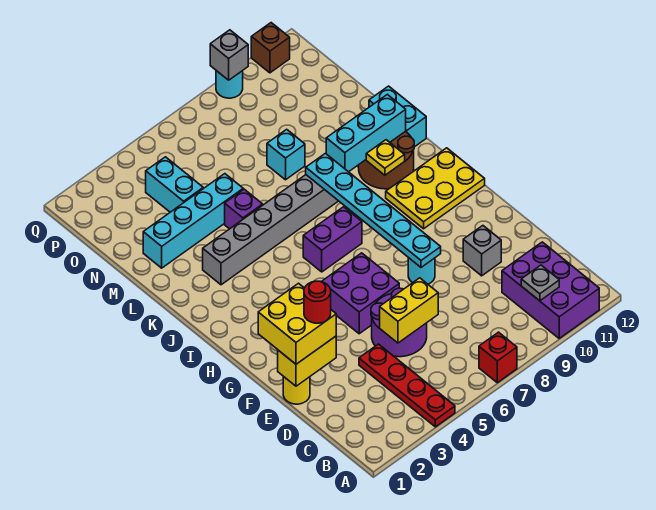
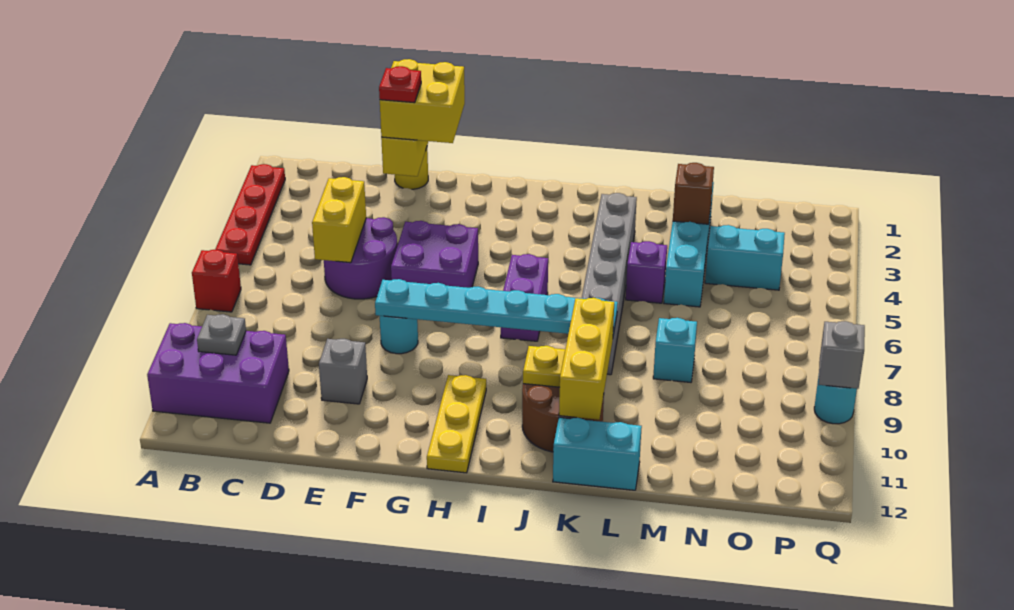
red plate A4:D4 level 1 -> red plate A2:A5 level 1
red round brick E2 level 4 -> red plate E2 level 4
yellow plate H10:I12 level 1 -> yellow plate H10:H12 level 1
cyan brick K9:K11 level 2 -> yellow brick K9:K11 level 2
brown brick Q11 level 1 -> brown brick M3 level 2

